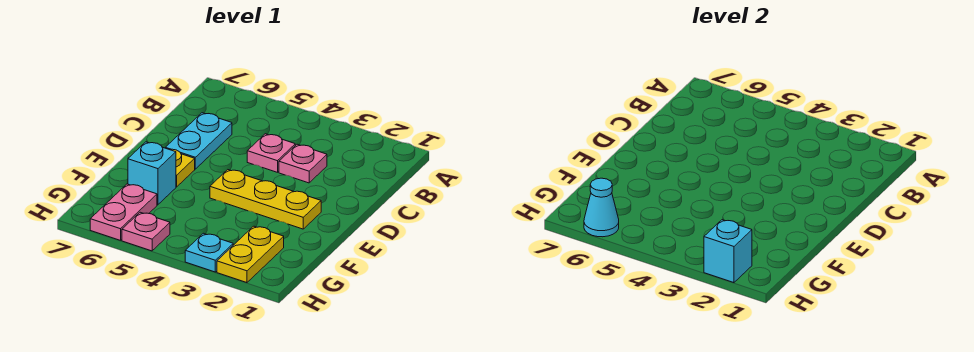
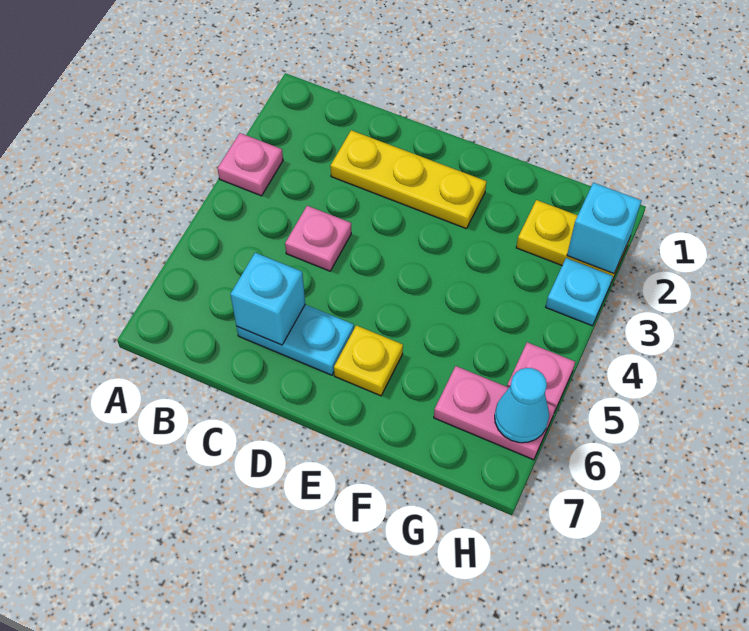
pink plate C3 level 1 -> pink plate A3 level 1
yellow plate E2:E4 level 1 -> yellow plate C2:E2 level 1
cyan brick F6 level 1 -> cyan brick C6 level 2

